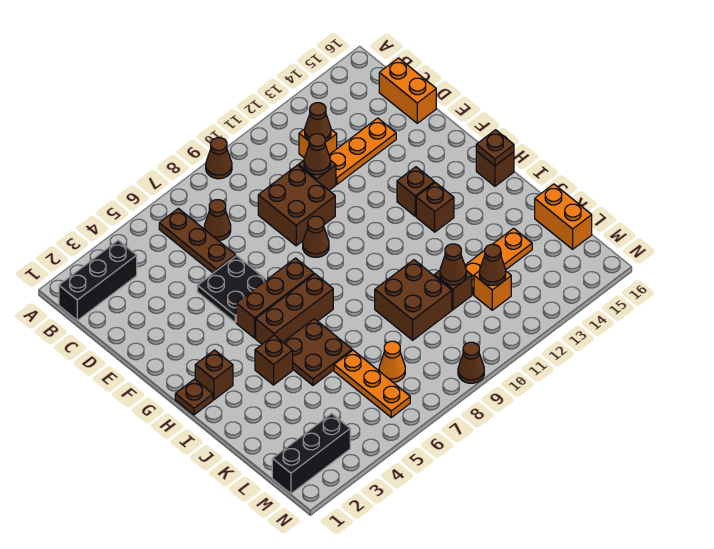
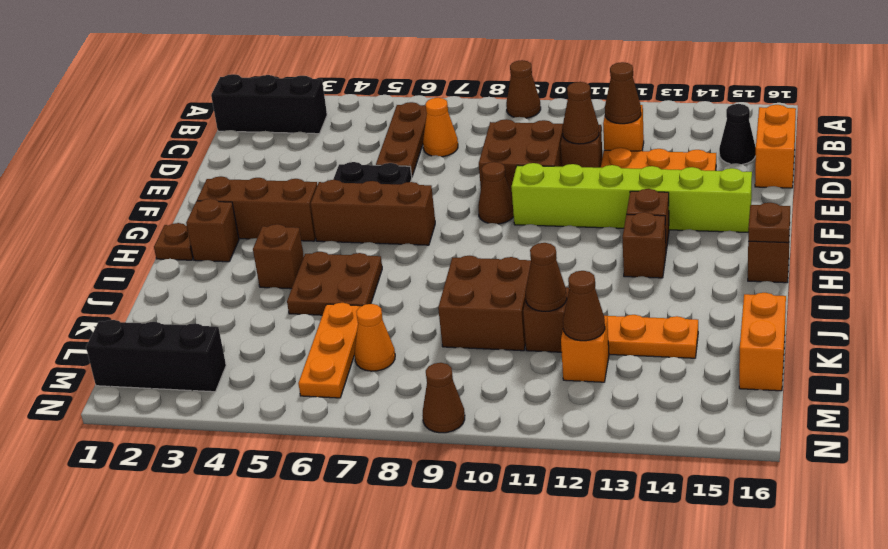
brown cone C7 level 1 -> orange cone C7 level 1
none -> black cone C15 level 1
none -> lime brick F10:F15 level 1
brown brick H5:H7 level 1 -> brown brick G2:G4 level 1

